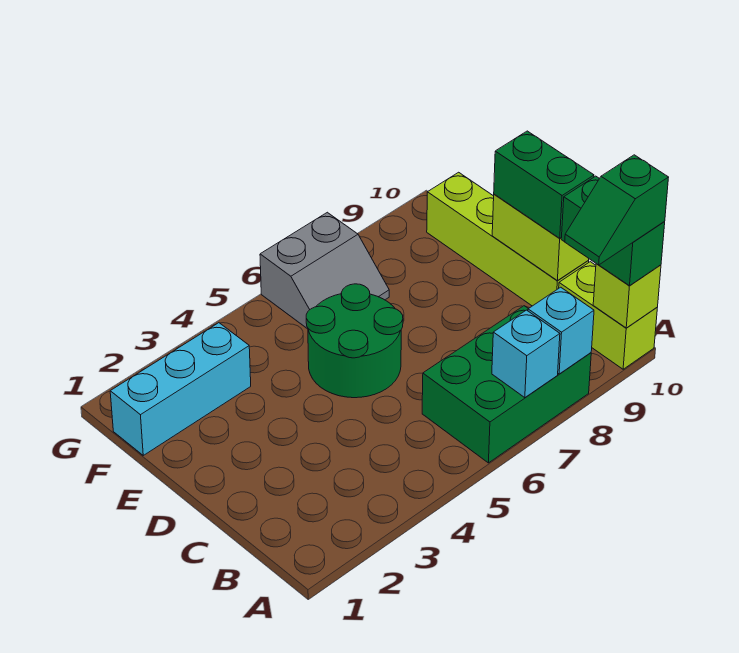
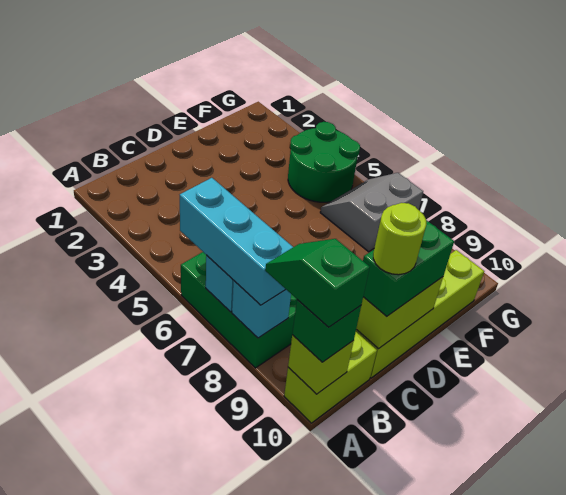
green brick A10:B10 level 3 -> green brick A10 level 3
none -> lime round brick C10 level 4
green round brick D5:E6 level 1 -> green round brick F4:G5 level 1
cyan brick F1:F3 level 1 -> cyan brick A6:A8 level 3
grey slope F6:G7 level 1 top G -> grey slope F6:G7 level 1 top 7

